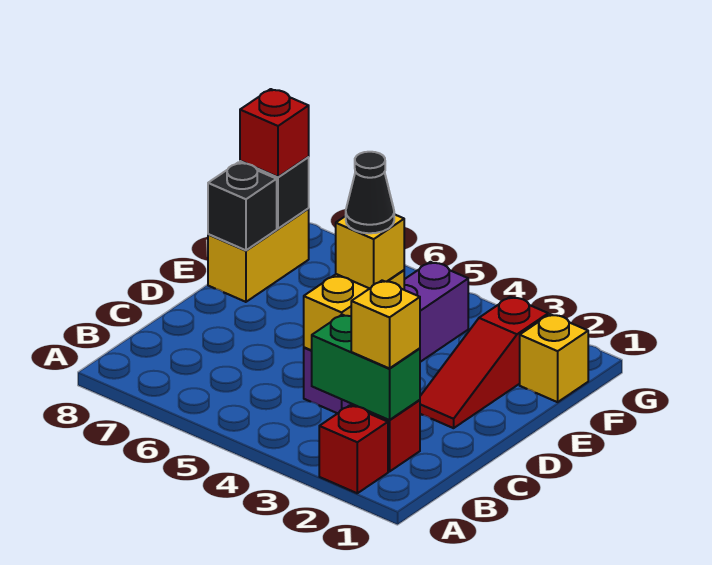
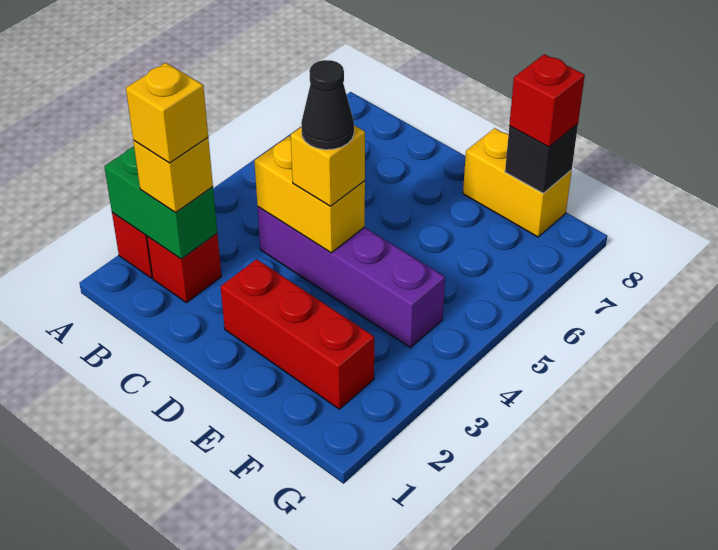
green brick B2:B3 level 2 -> green brick A2:B2 level 2
red slope D2:F2 level 1 top F -> red brick D2:F2 level 1
black brick E8 level 2 -> none
yellow brick F1 level 1 -> yellow brick B2 level 4

